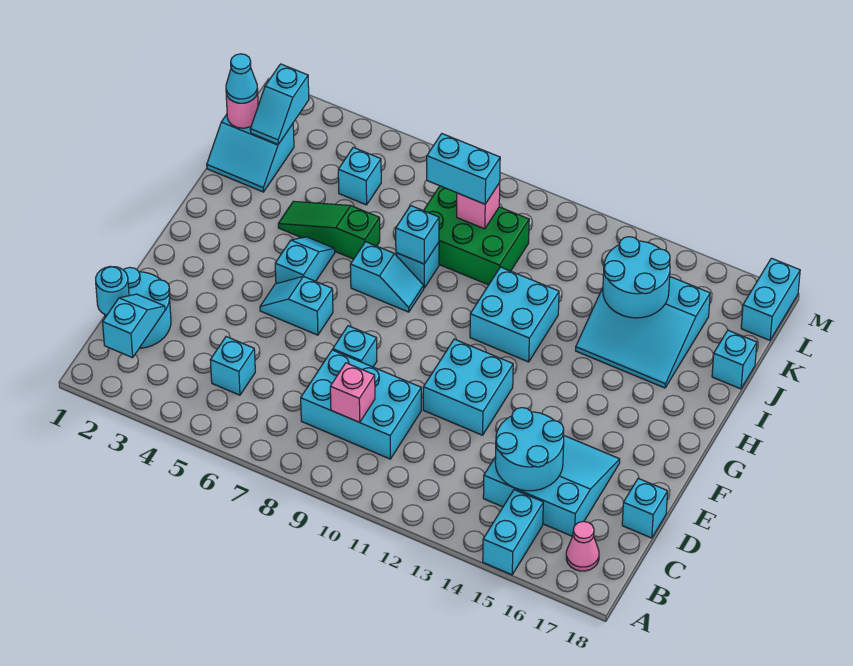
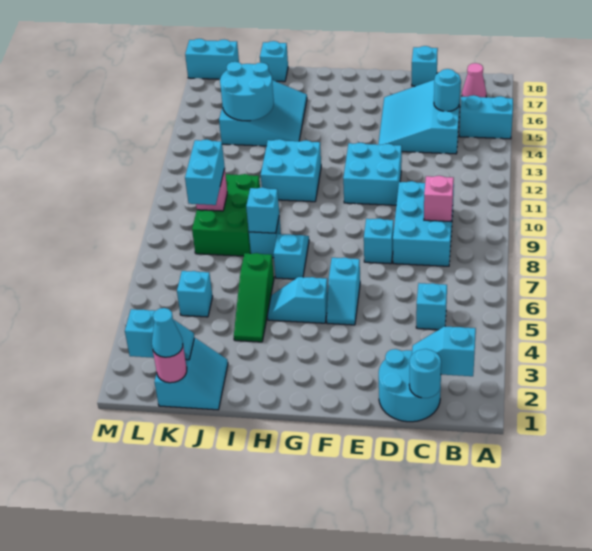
cyan round brick C14:D15 level 2 -> cyan round brick C15 level 2

